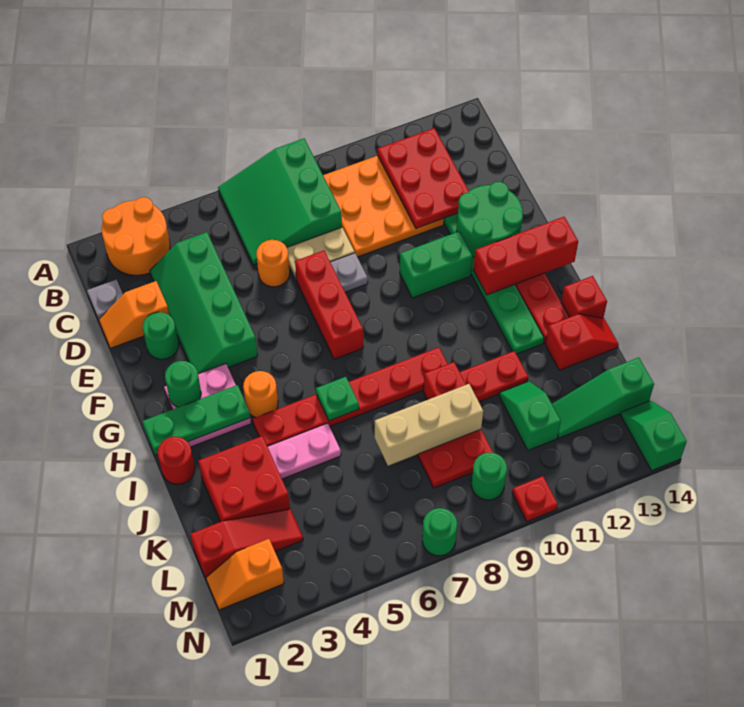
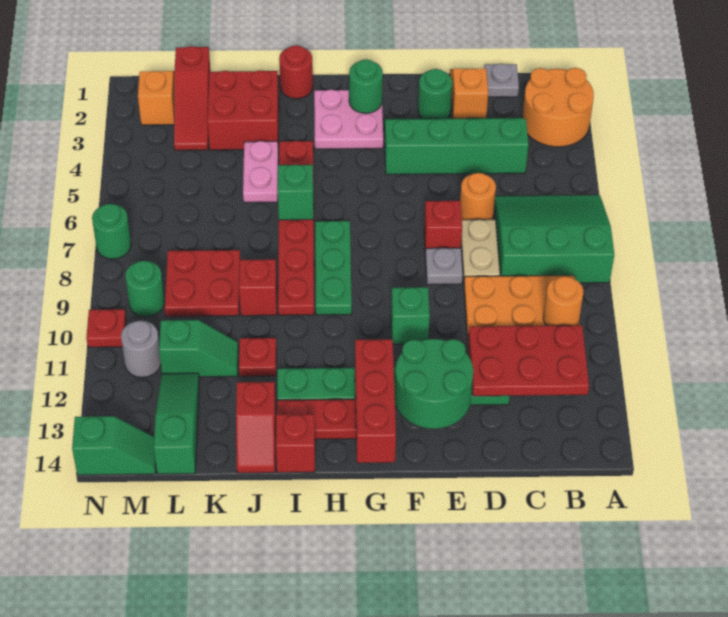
red brick E7:G7 level 1 -> red brick E7 level 1
green brick F10:F11 level 1 -> green brick F10 level 1
green plate H1:H3 level 2 -> green plate H7:H9 level 1
orange round brick H4 level 1 -> orange round brick B10 level 2
green plate I6 level 2 -> green brick I6 level 2
red plate J10:J11 level 1 -> red plate J11 level 1
tan brick K7:K9 level 2 -> none
none -> grey round brick M11 level 1

